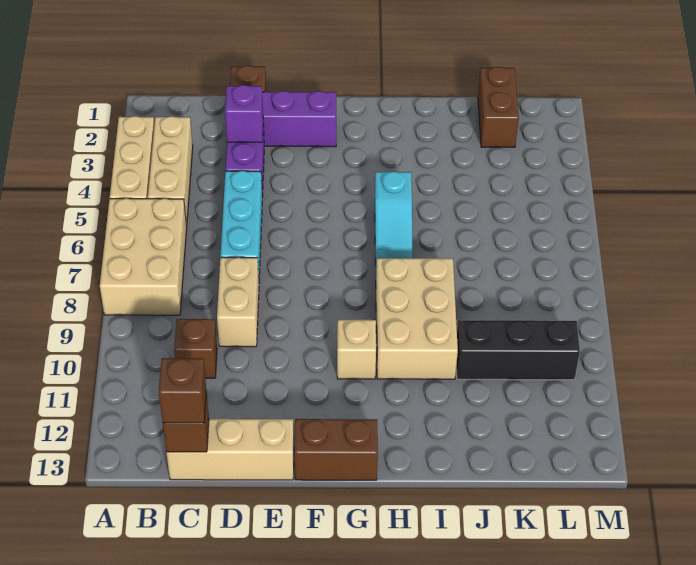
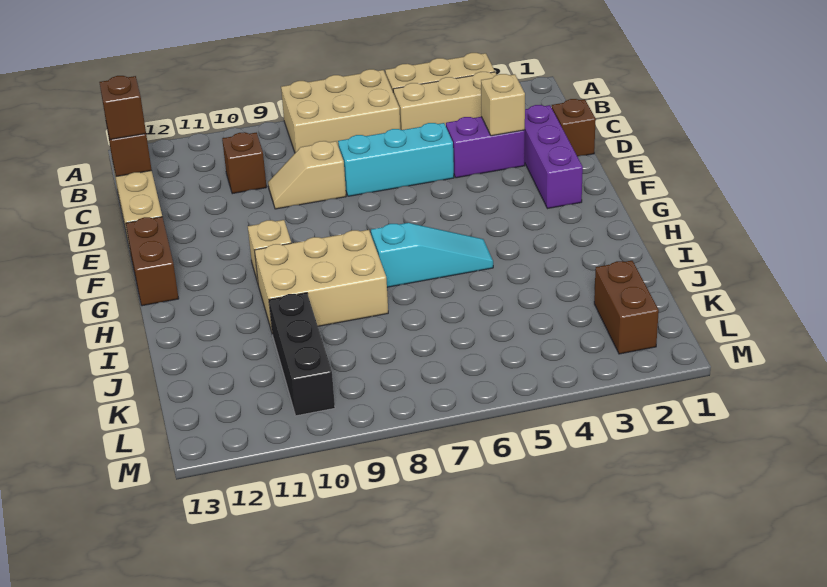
purple brick D3 level 2 -> tan brick D3 level 2
tan brick D8:D9 level 1 -> tan slope D8:D9 level 1 top 8
cyan slope H5:H7 level 1 top 5 -> cyan slope H5:H7 level 1 top 7
brown brick K1:K2 level 1 -> brown brick K2:L2 level 1

